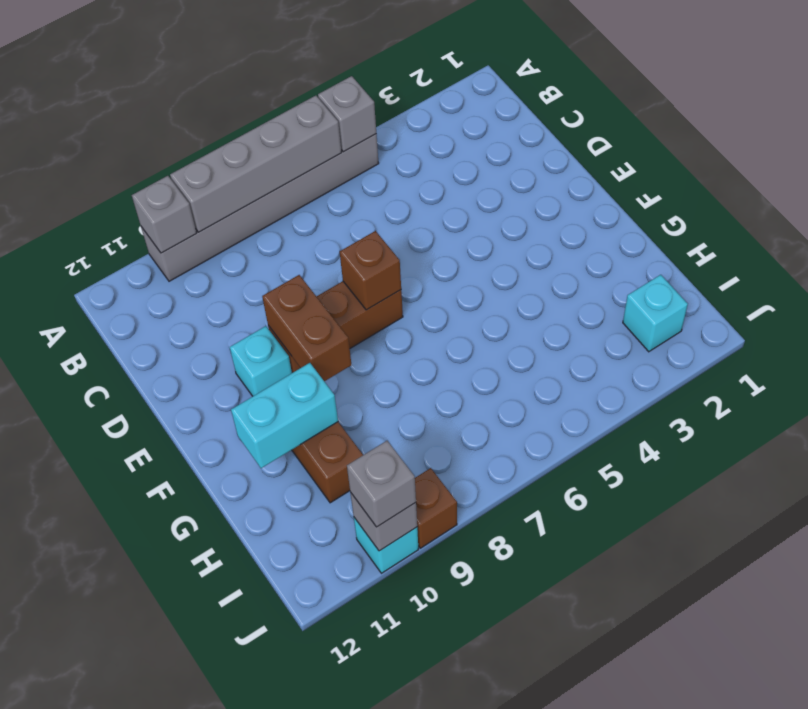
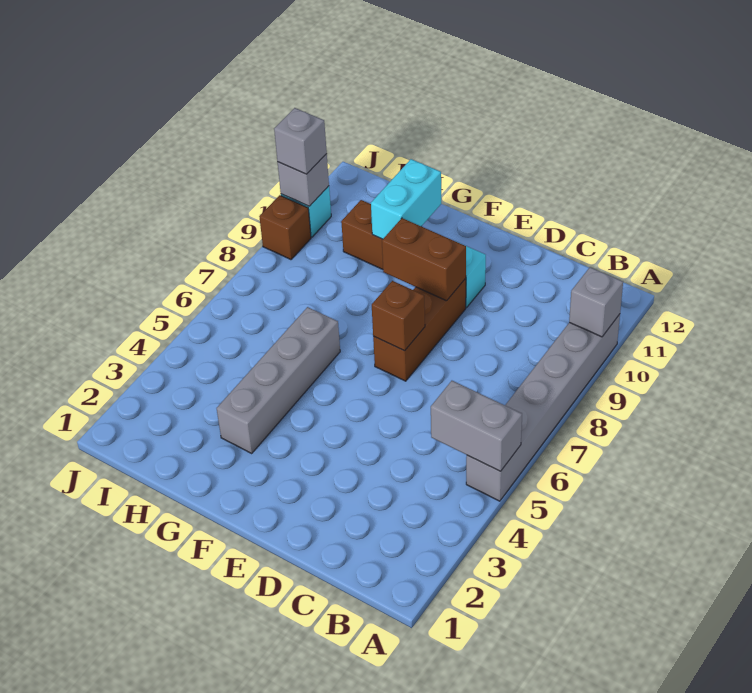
grey brick A5 level 2 -> grey brick A5:B5 level 2
grey brick A6:A9 level 2 -> grey brick G3:G6 level 1
cyan brick I2 level 1 -> none

